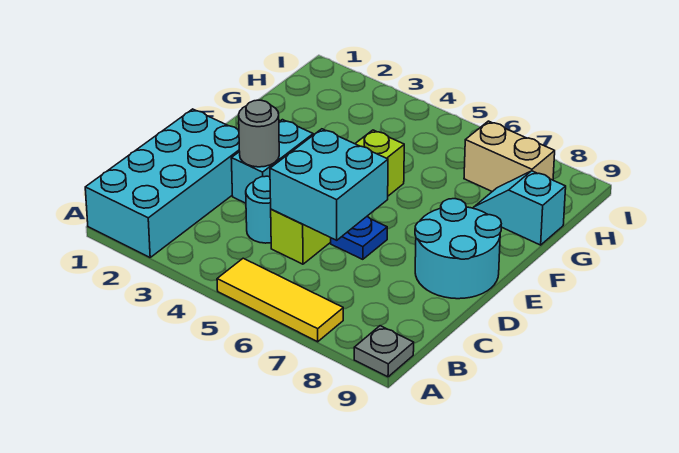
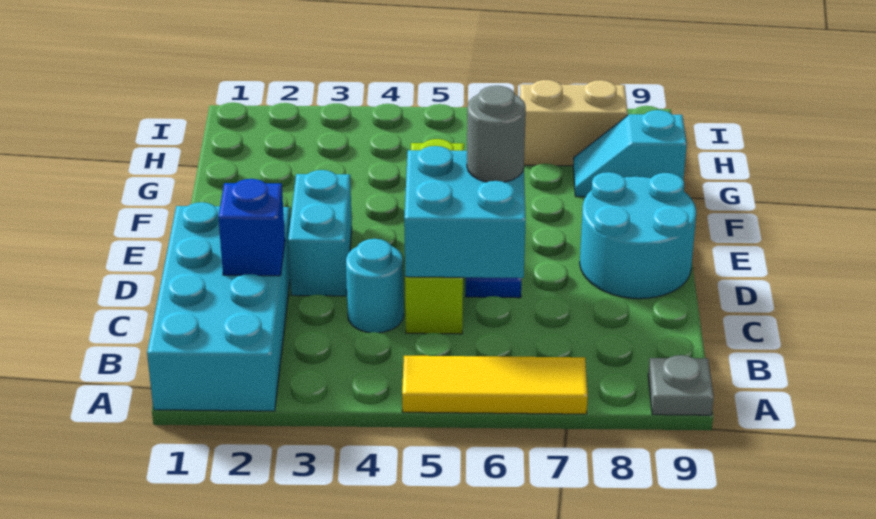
none -> blue brick C2 level 2
grey round brick D3 level 2 -> grey round brick D6 level 3

